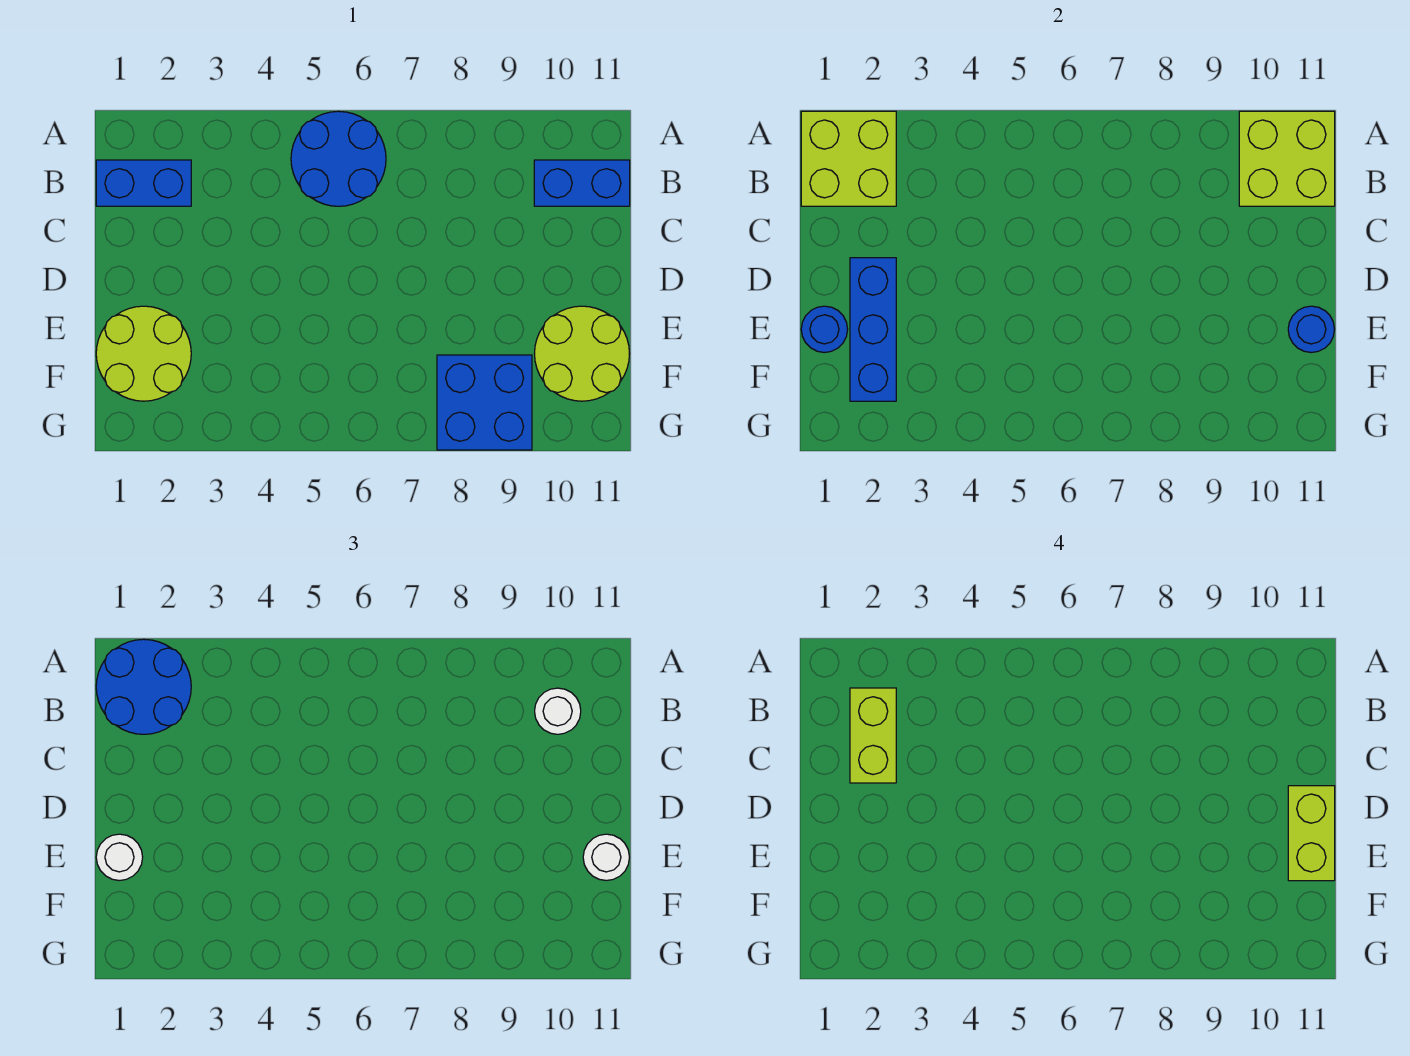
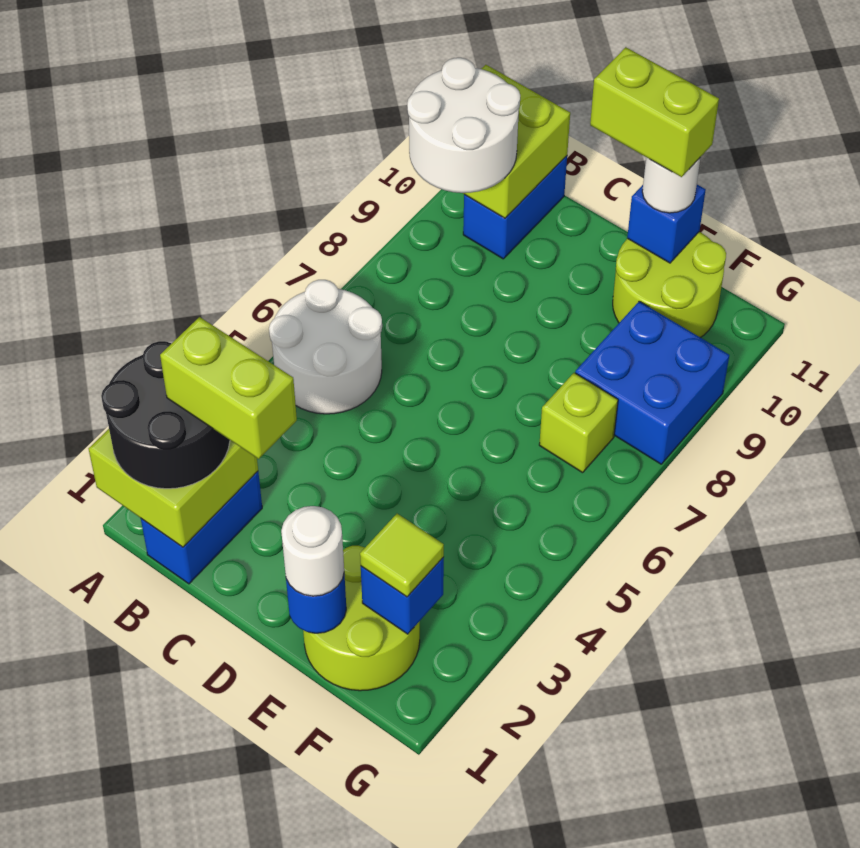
blue round brick A1:B2 level 3 -> black round brick A1:B2 level 3
blue round brick A5:B6 level 1 -> white round brick A5:B6 level 1
white round brick B10 level 3 -> white round brick A9:B10 level 3
blue brick D2:F2 level 2 -> blue brick F2 level 2
blue round brick E11 level 2 -> blue brick E11 level 2
none -> lime tile F2 level 3
none -> lime brick F7 level 1

